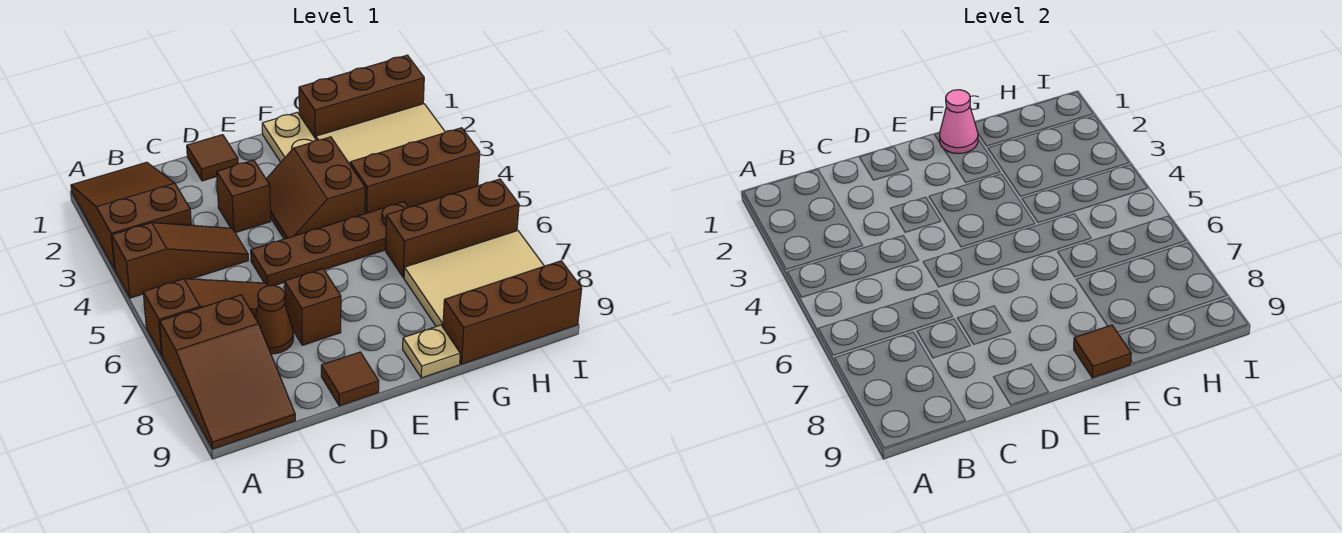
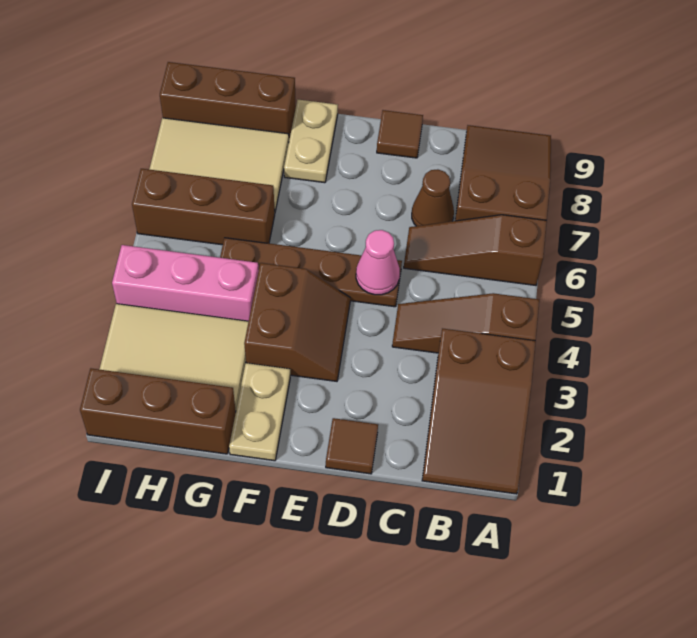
brown brick D3 level 1 -> none
brown brick D7 level 1 -> none
pink cone F1 level 2 -> pink cone D5 level 2
tan plate F9 level 1 -> tan plate F8:F9 level 1
brown tile F9 level 2 -> none
brown brick G4:I4 level 1 -> pink brick G4:I4 level 1

